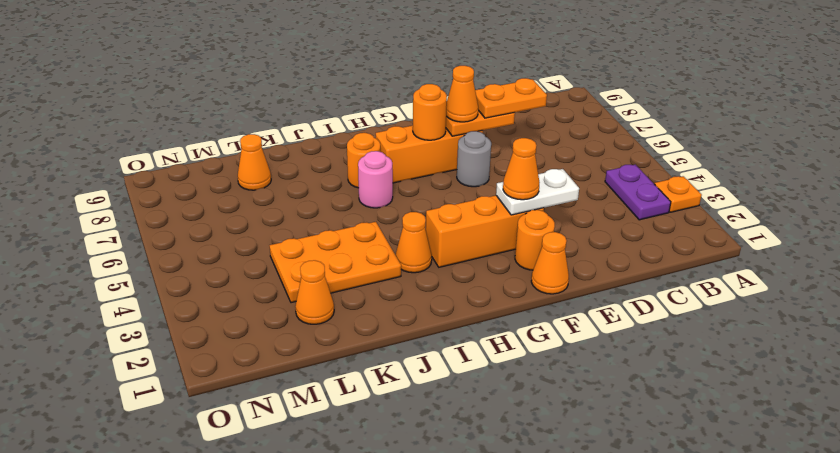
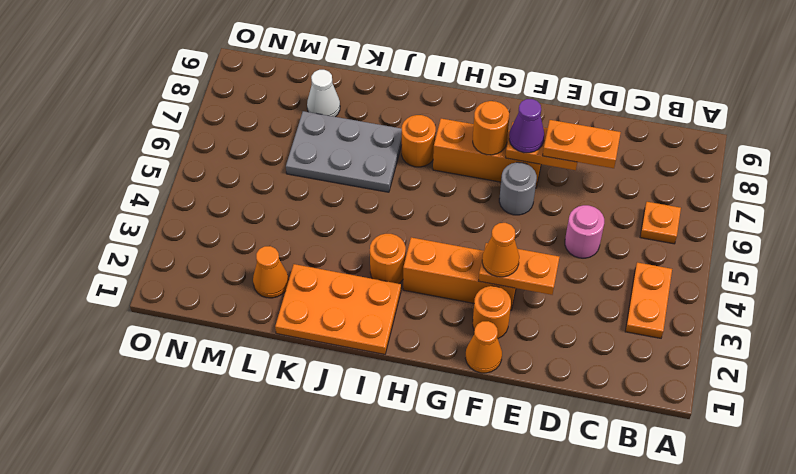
orange plate A3 level 1 -> orange plate B6 level 1
purple plate B3:B4 level 1 -> orange plate B3:B4 level 1
white plate E3:F3 level 2 -> orange plate E3:F3 level 2
orange cone F7 level 3 -> purple cone F7 level 3
orange cone I3 level 1 -> orange round brick I3 level 1
pink round brick I6 level 1 -> pink round brick D5 level 1
orange plate J3:L4 level 1 -> orange plate I1:K2 level 1
none -> grey plate J6:L7 level 1
orange cone L8 level 1 -> white cone L8 level 1

